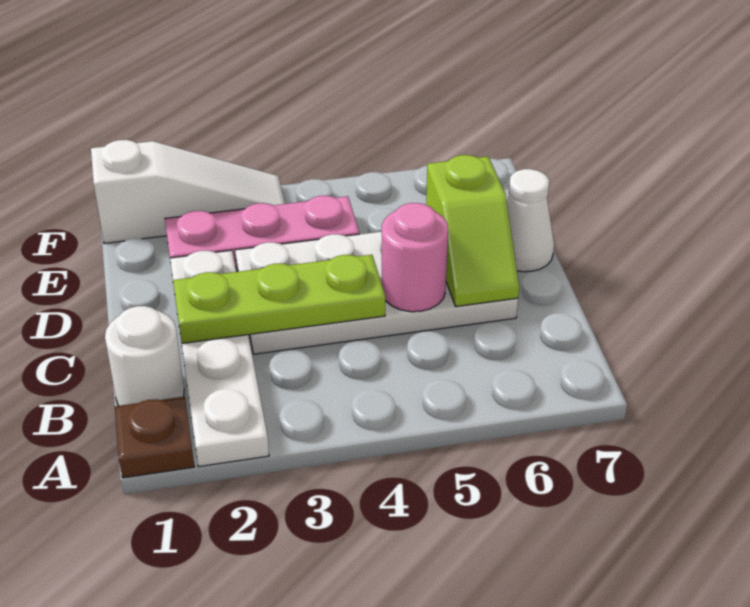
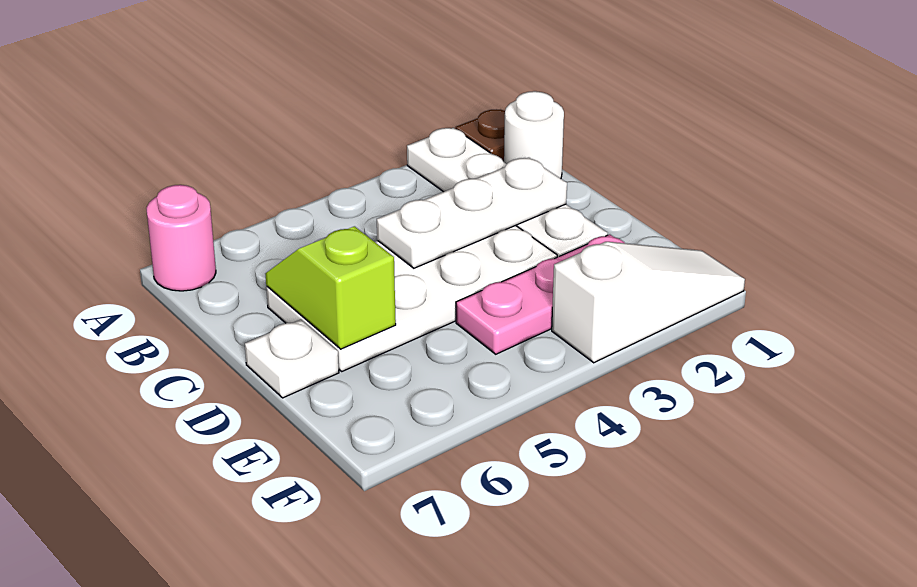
lime plate C2:C4 level 2 -> white plate C2:C4 level 2
pink round brick C5 level 2 -> pink round brick A7 level 1
white cone D7 level 1 -> white plate D7 level 1
white slope F1:F3 level 1 top 1 -> white slope F1:F3 level 1 top 3

